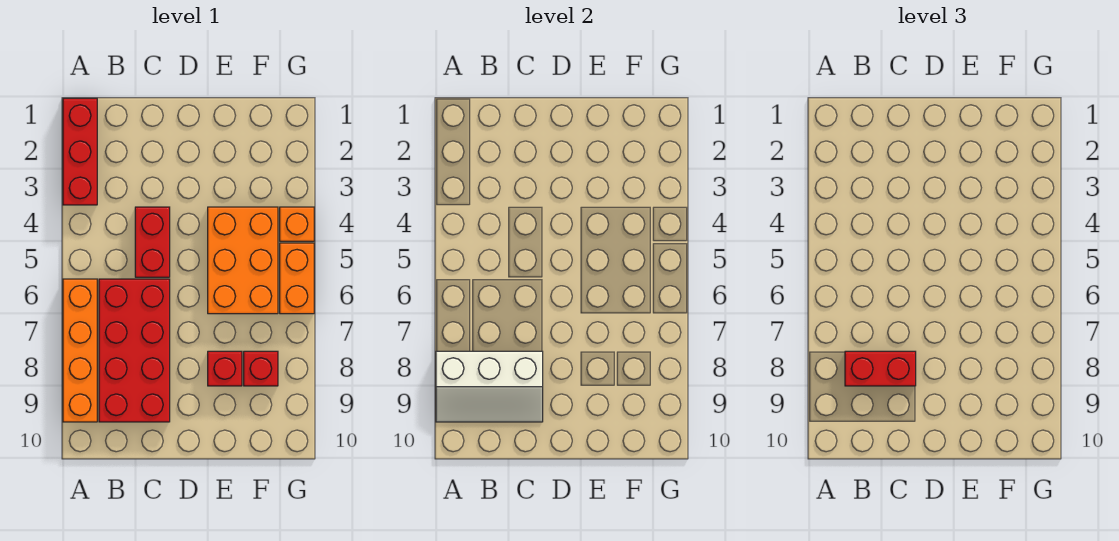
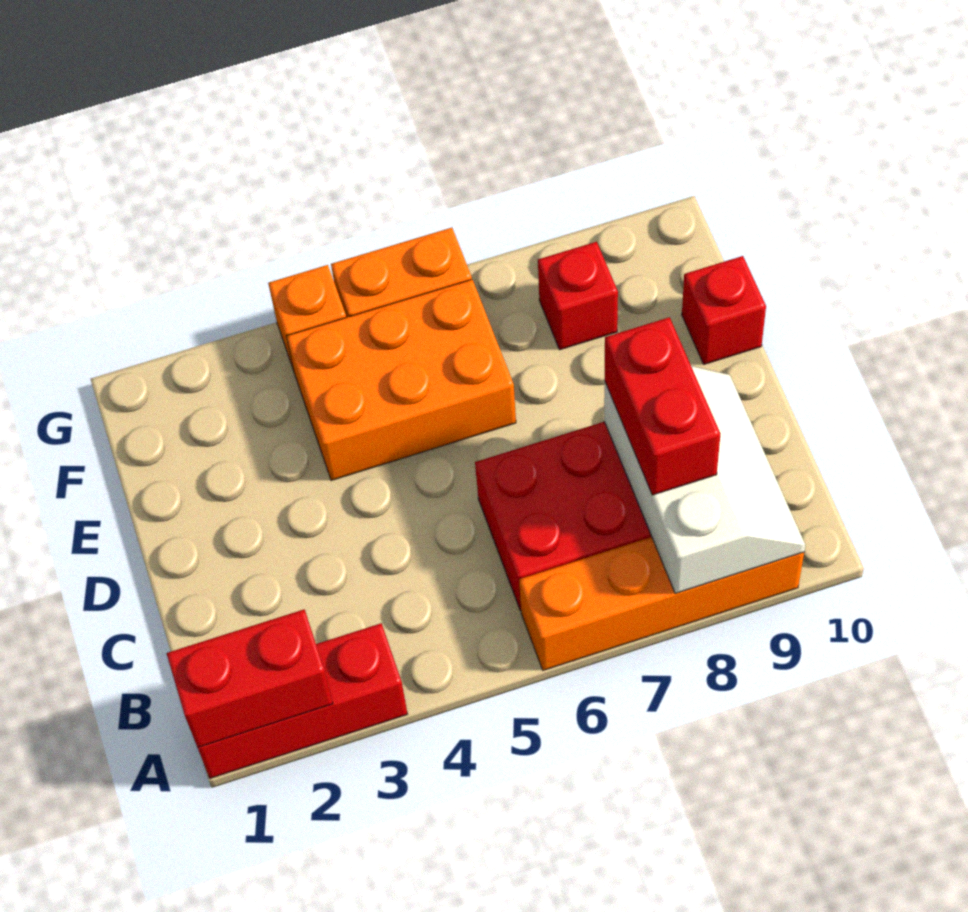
red brick C4:C5 level 1 -> red brick A1:A2 level 2
red brick E8 level 1 -> red brick E10 level 1

